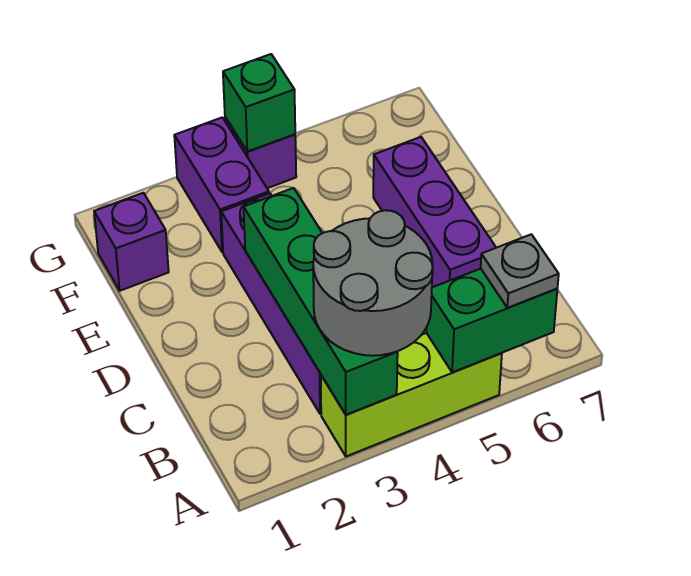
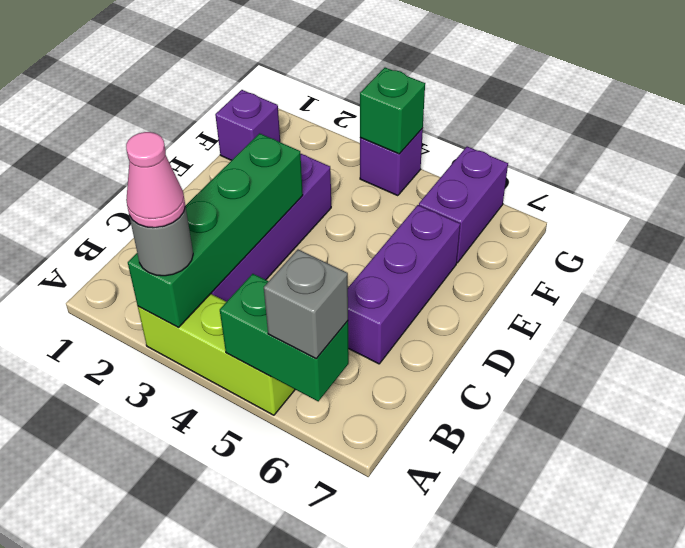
grey round brick A3:B4 level 3 -> grey round brick A3 level 3
none -> pink cone A3 level 4
grey plate A6 level 3 -> grey brick A6 level 3
purple brick F3:G3 level 1 -> purple brick F6:G6 level 1

